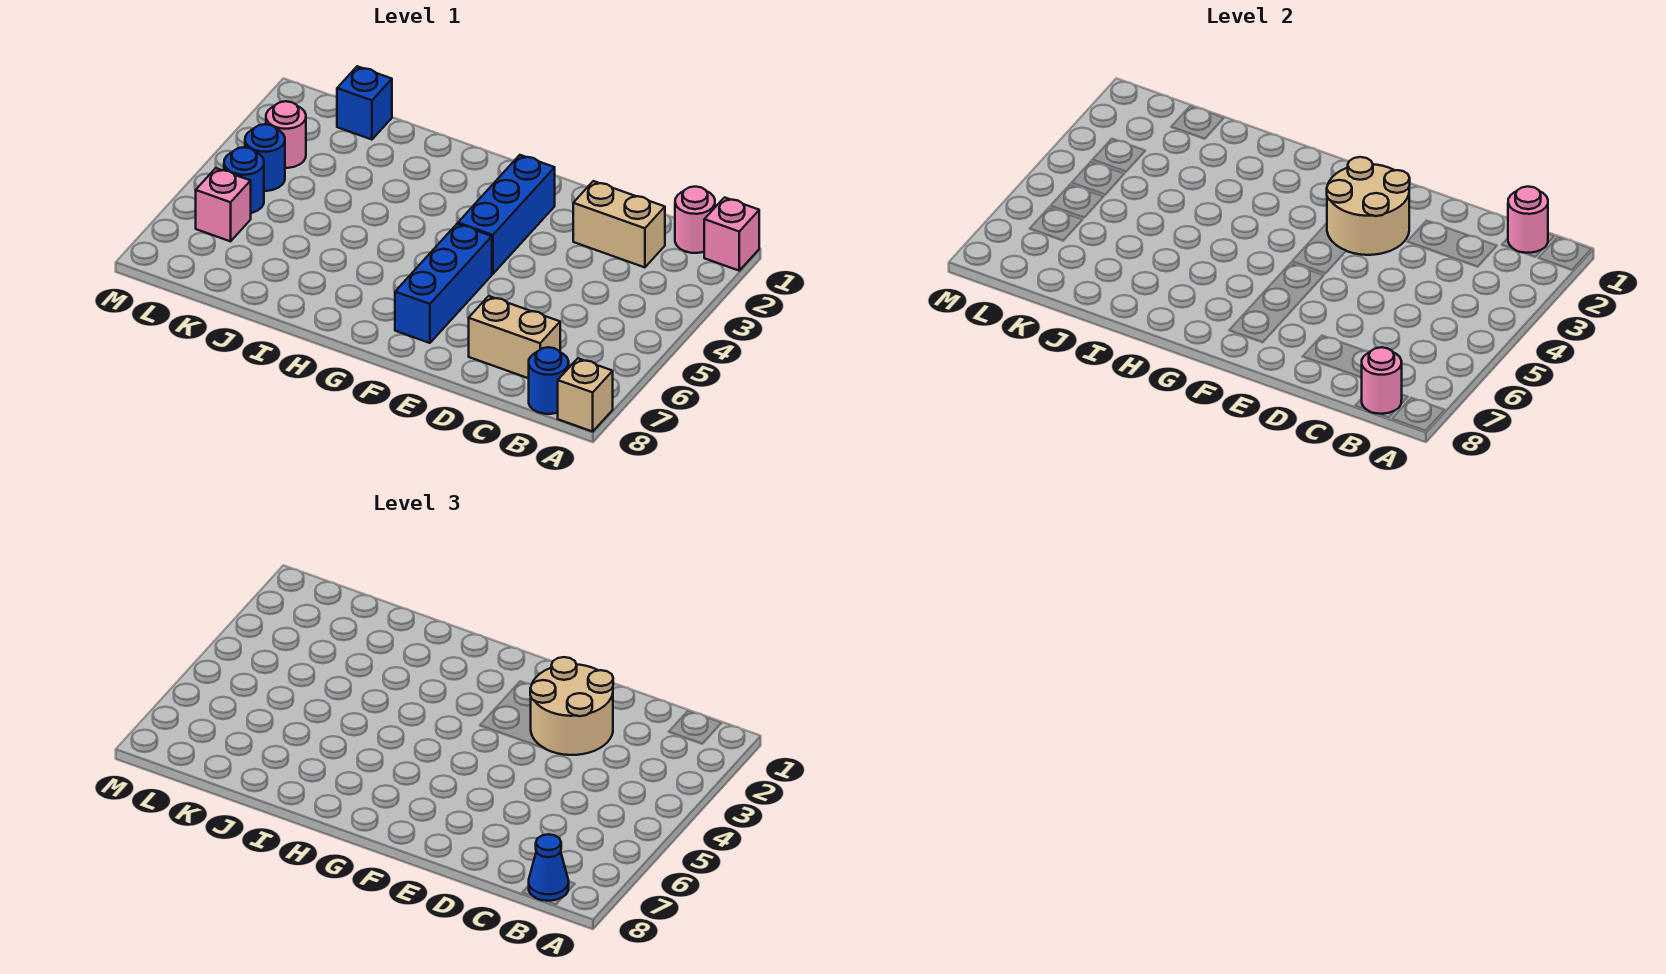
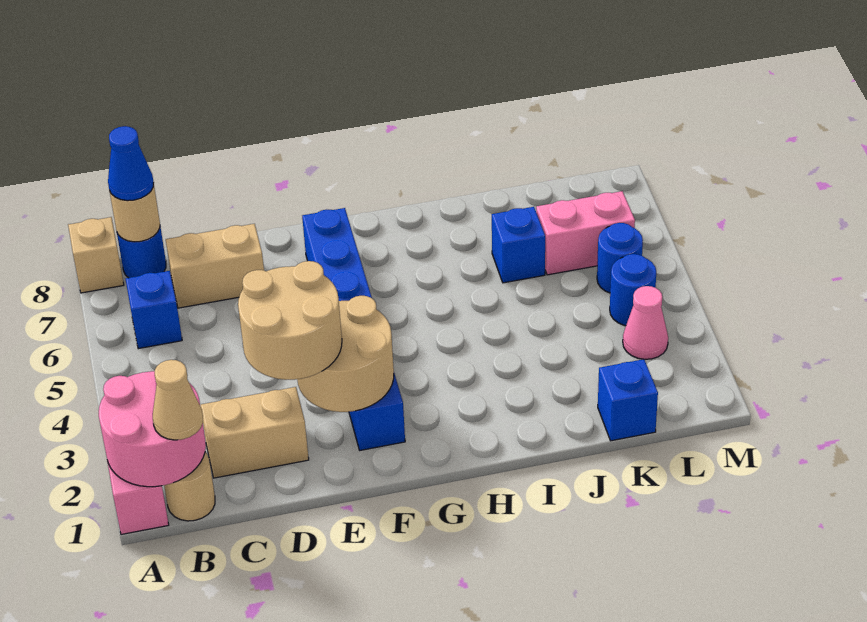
pink round brick B1 level 1 -> tan round brick B1 level 1
pink round brick B1 level 2 -> pink round brick A1:B2 level 2
none -> tan cone B1 level 3
none -> blue brick B6 level 1
pink round brick B8 level 2 -> tan round brick B8 level 2
none -> blue brick J6 level 1
pink round brick L3 level 1 -> pink cone L3 level 1
pink brick L6 level 1 -> pink brick K6:L6 level 1

